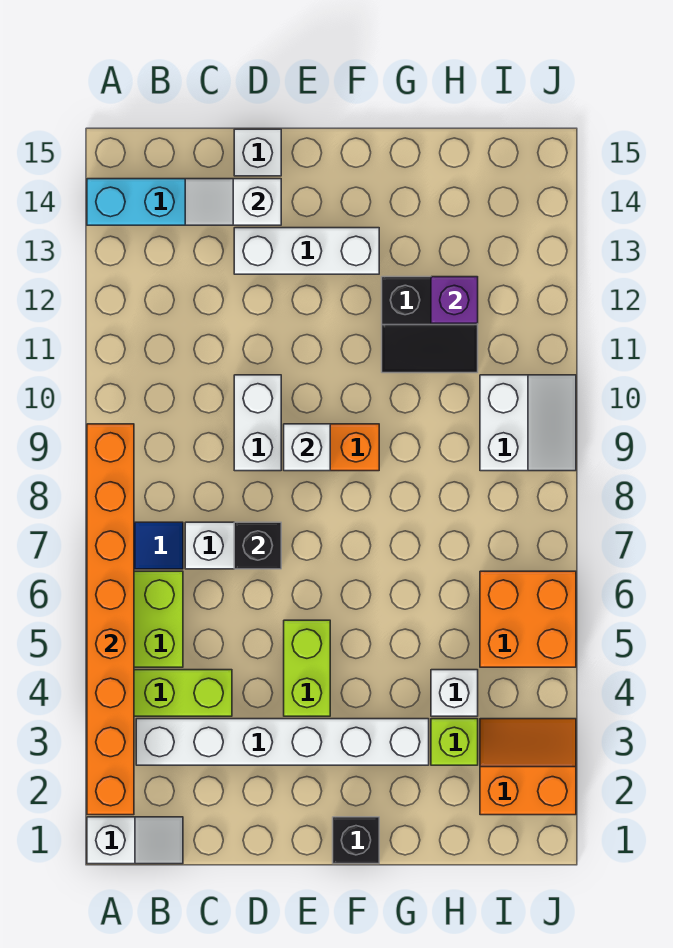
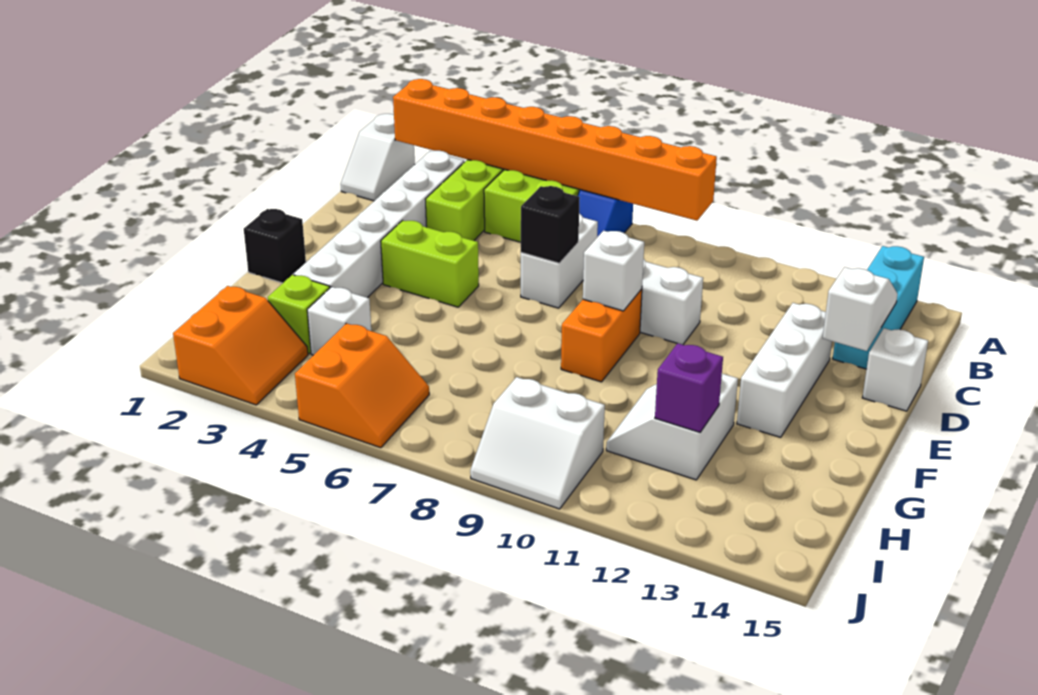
black slope G11:H12 level 1 top 12 -> white slope G11:H12 level 1 top 12
orange brick I5:J6 level 1 -> orange slope I5:J6 level 1 top 5

